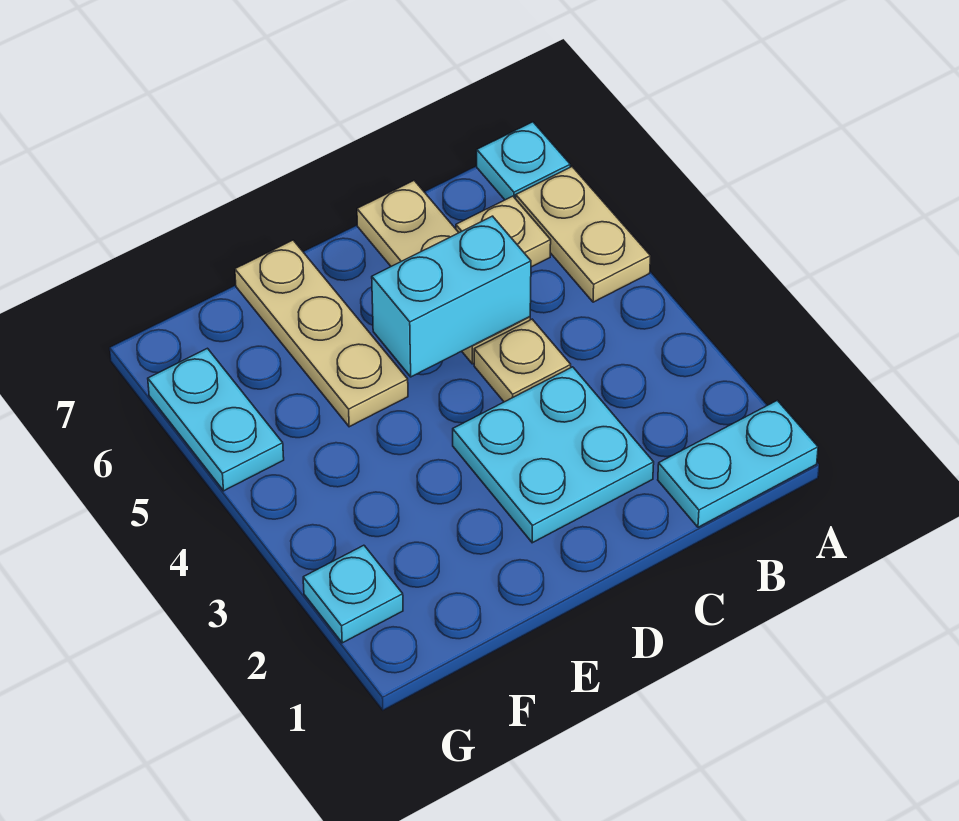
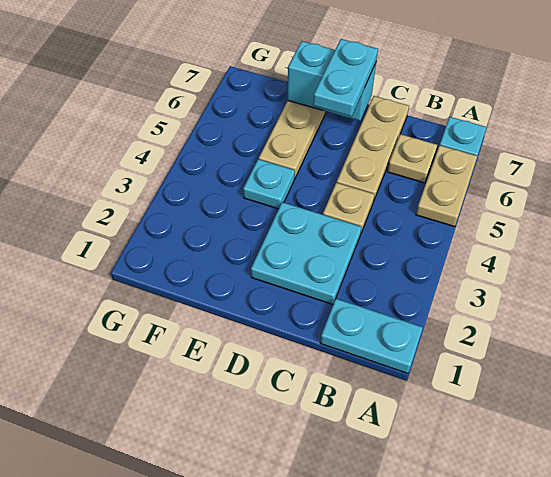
cyan brick C5:D5 level 2 -> cyan brick D7:E7 level 2
cyan plate G2 level 1 -> cyan plate E4 level 1
cyan plate G5:G6 level 1 -> cyan plate D6:D7 level 3

